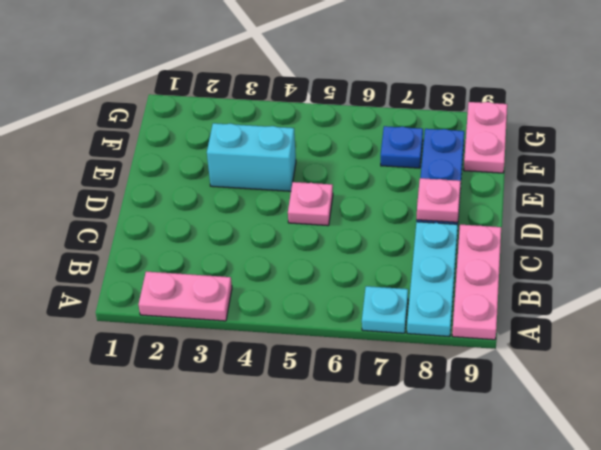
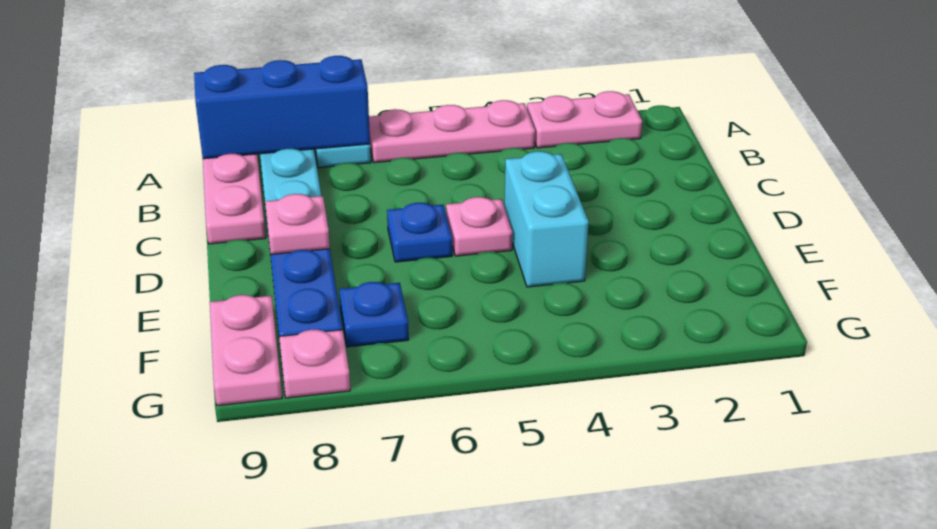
none -> pink plate A4:A6 level 1
none -> blue brick A7:A9 level 2
none -> blue plate D6 level 1
cyan brick E3:E4 level 1 -> cyan brick D4:E4 level 1
none -> pink plate G8 level 1

